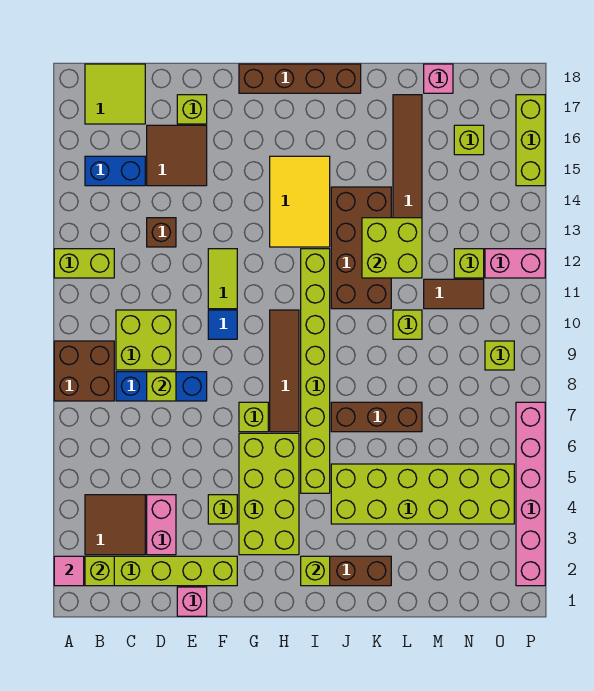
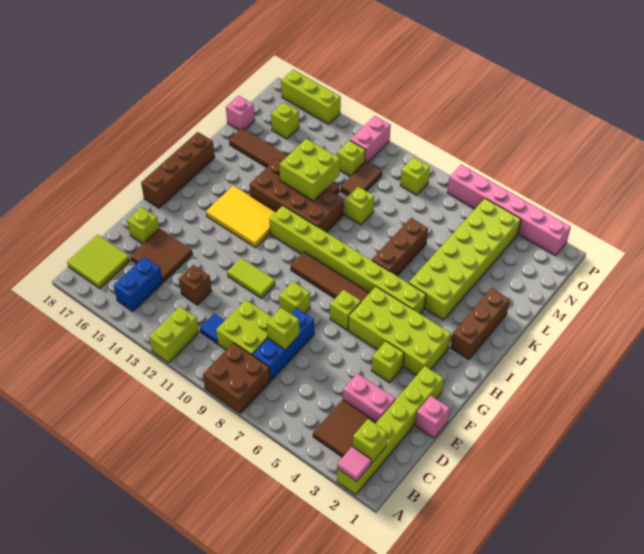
blue tile F10 level 1 -> blue tile C11 level 1
lime brick I2 level 2 -> lime brick F9 level 1

